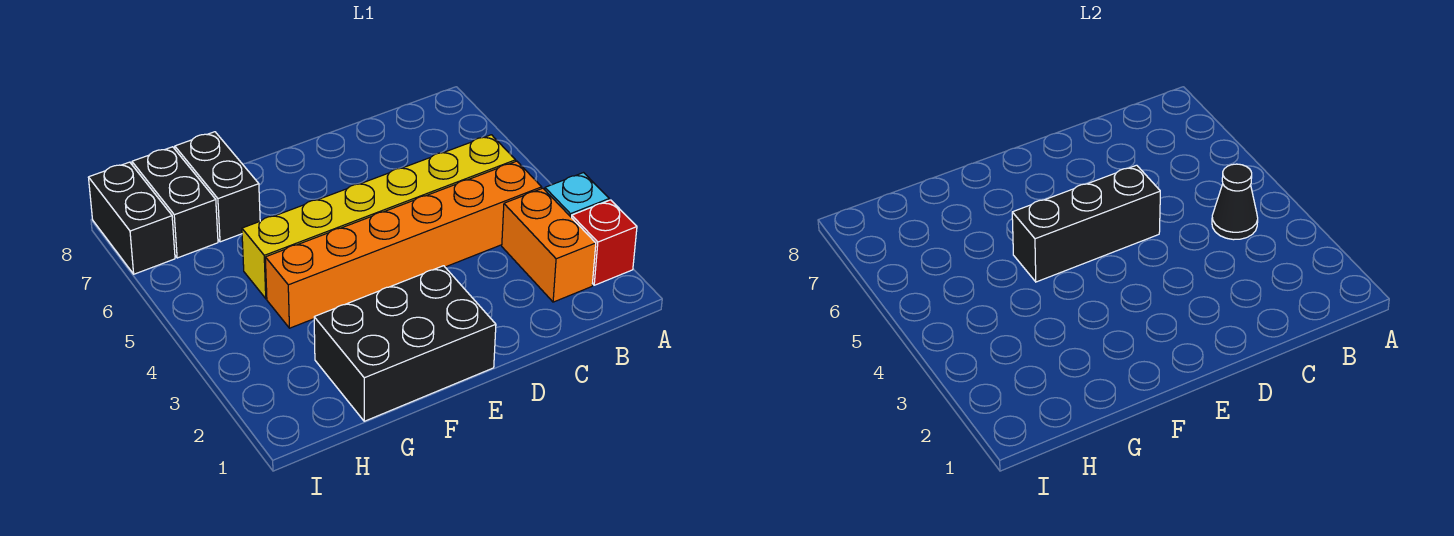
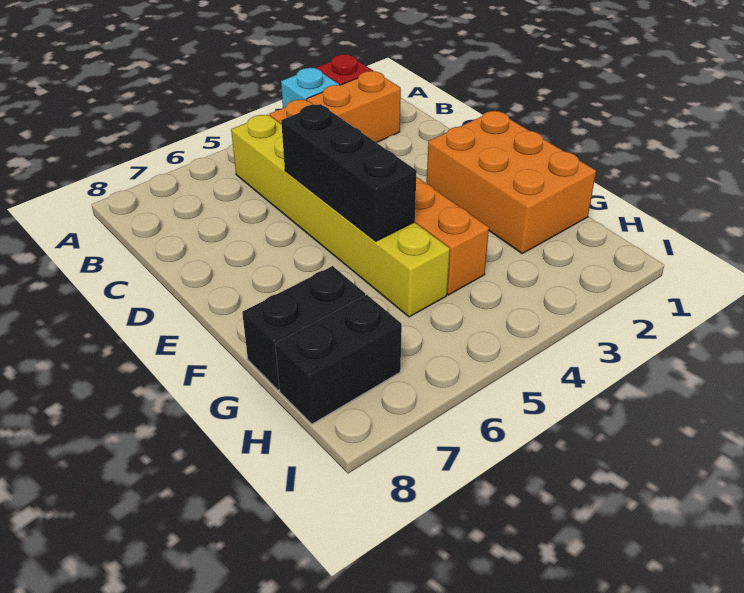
black cone B4 level 2 -> none
black brick E1:G2 level 1 -> orange brick E1:G2 level 1
black brick I7:I8 level 1 -> none

